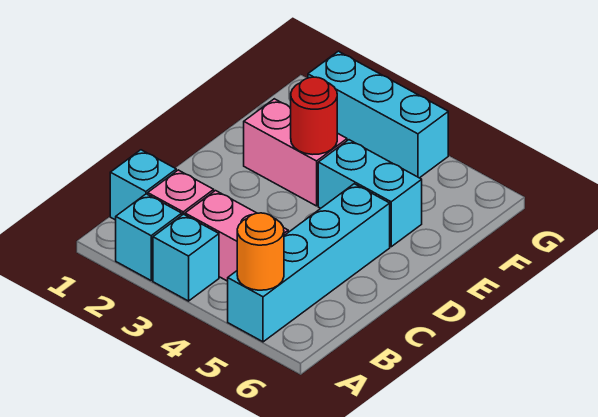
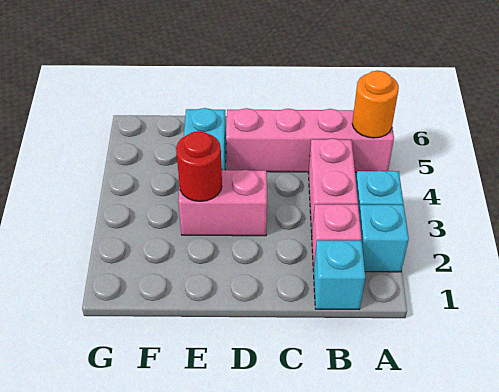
cyan brick A5:D5 level 1 -> pink brick A5:D5 level 1
pink brick E2:E3 level 1 -> pink brick D3:E3 level 1
cyan brick G2:G4 level 1 -> none

